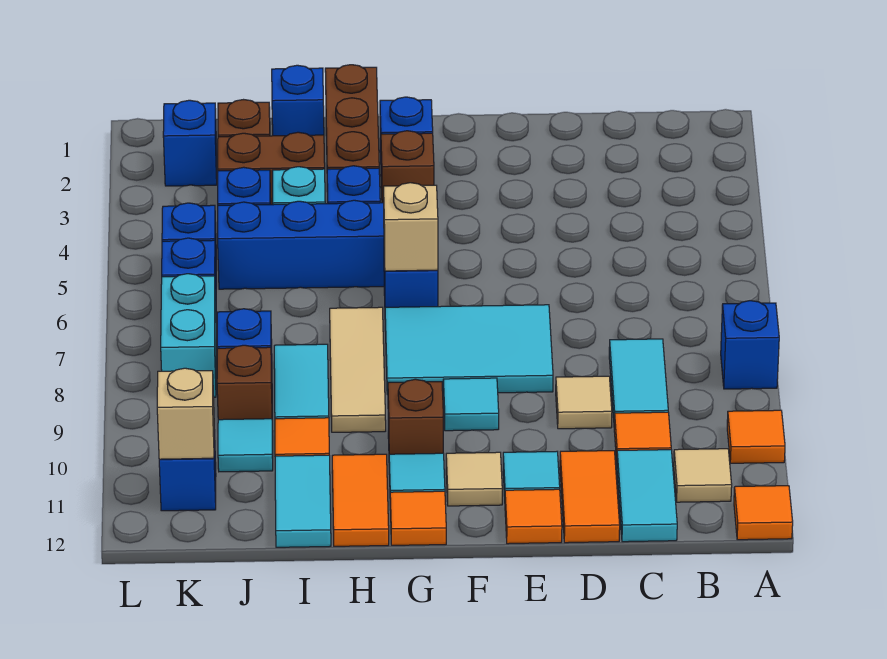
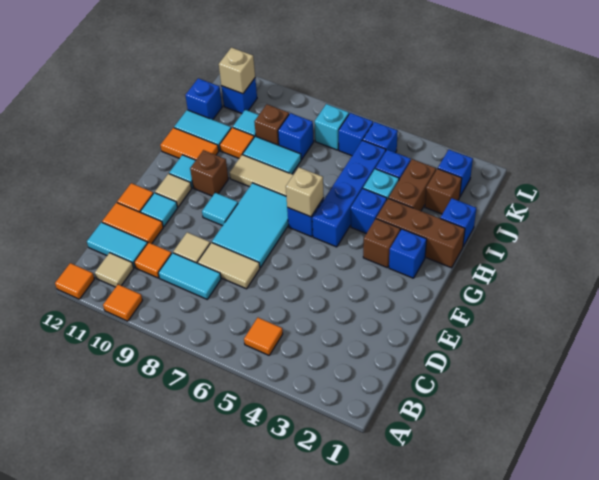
blue brick A8 level 1 -> blue brick J12 level 1
none -> tan tile D7:D8 level 1
orange tile G12 level 1 -> orange tile B5 level 1
cyan brick K7:K8 level 1 -> cyan brick K7 level 1

